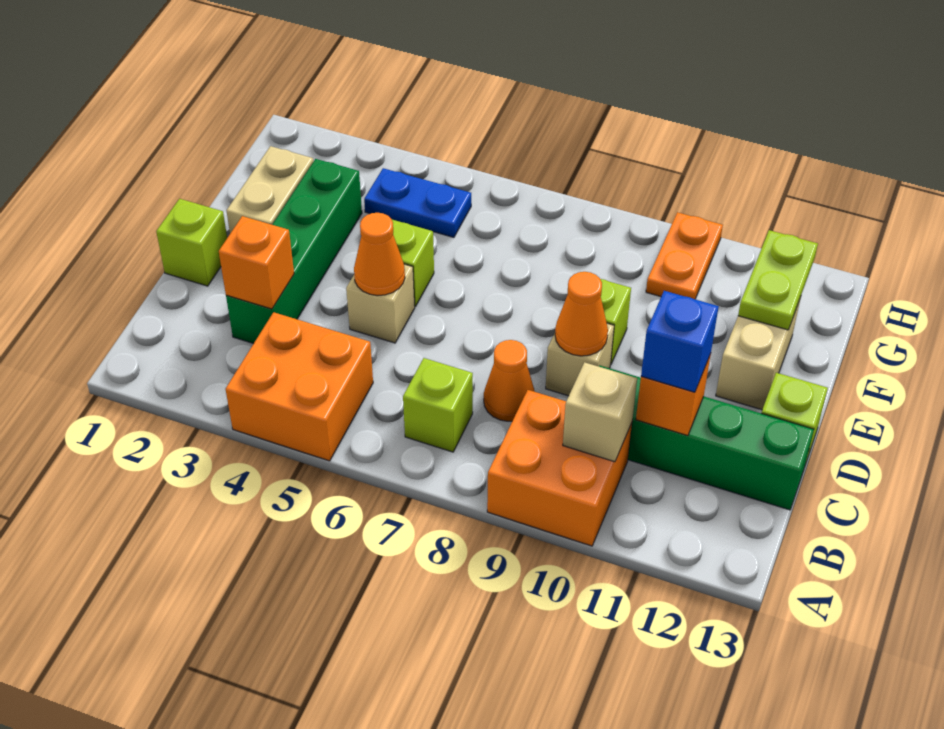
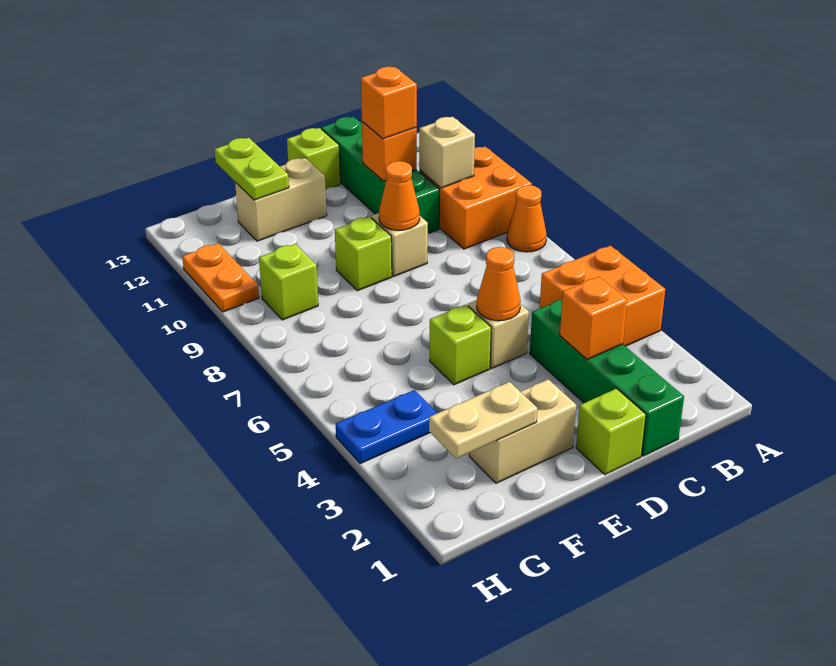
lime brick B7 level 1 -> lime brick G9 level 1
green brick C3:F3 level 1 -> green brick C1:C4 level 1
orange cone C8 level 1 -> orange cone A8 level 1
blue brick C11 level 3 -> orange brick C11 level 3
none -> tan plate F2:G2 level 2
lime plate F12:G12 level 2 -> lime plate F12:F13 level 2
blue plate G4:G5 level 1 -> blue plate G4:H4 level 1
orange plate G10:H10 level 1 -> orange plate H10:H11 level 1

